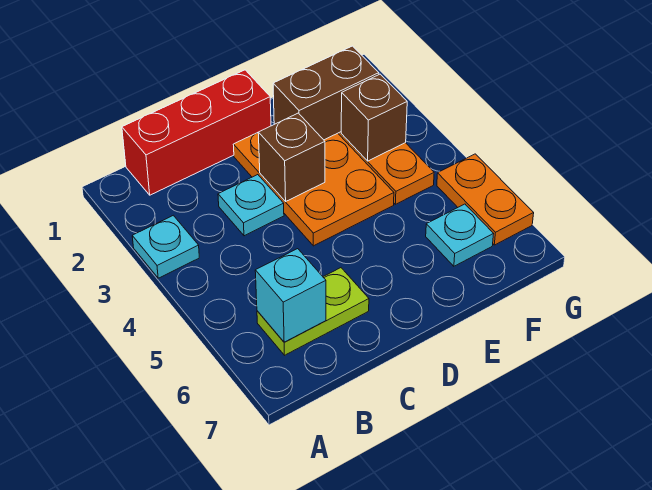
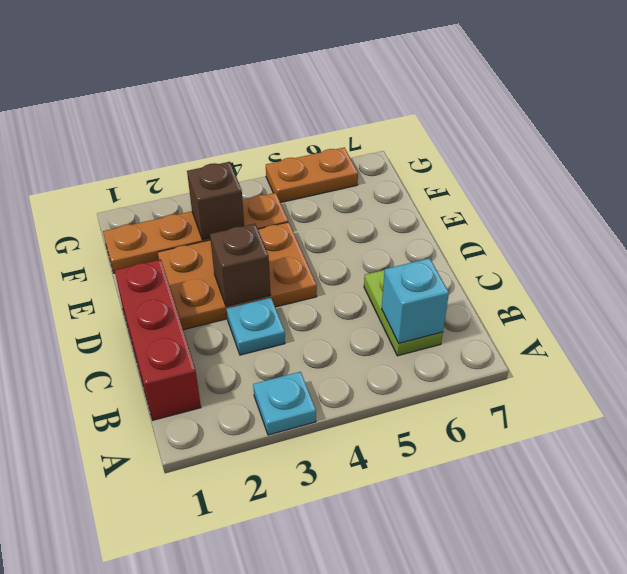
brown brick E2:F2 level 2 -> none
cyan plate F6 level 1 -> none

